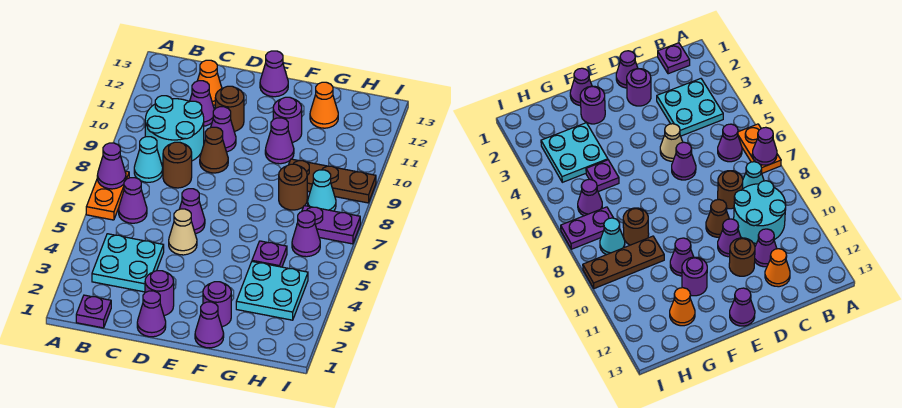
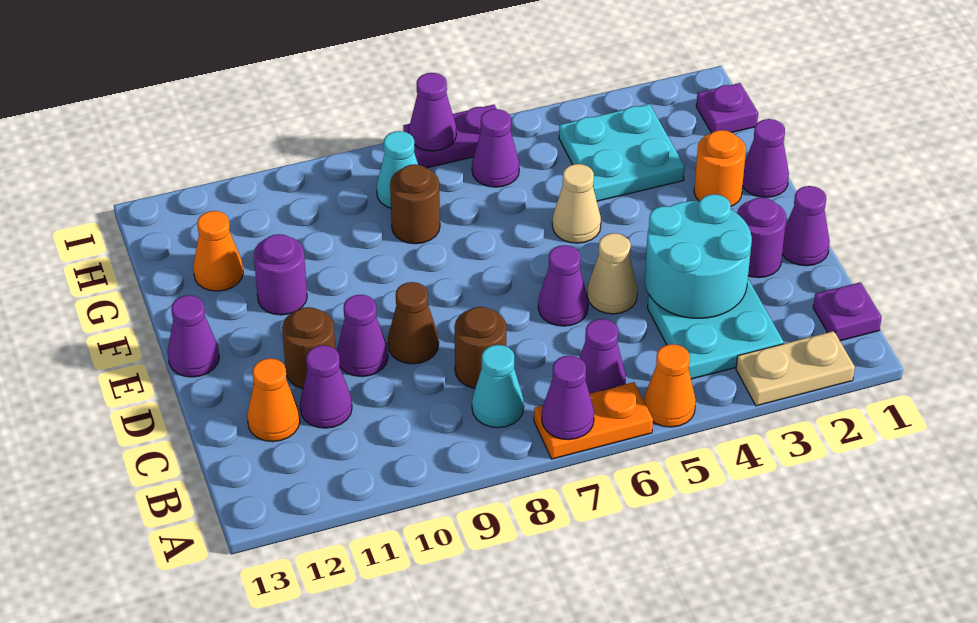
none -> tan plate A2:A3 level 1
none -> orange cone A5 level 1
cyan round brick B9:C10 level 1 -> cyan round brick C3:D4 level 2
purple round brick F2 level 1 -> orange round brick F2 level 1
none -> tan cone F5 level 1
purple cone F10 level 1 -> purple cone I7 level 2
purple plate G5 level 1 -> purple plate H1 level 1
brown plate G9:I9 level 1 -> none
purple plate H7:I7 level 1 -> purple plate I6:I7 level 1

